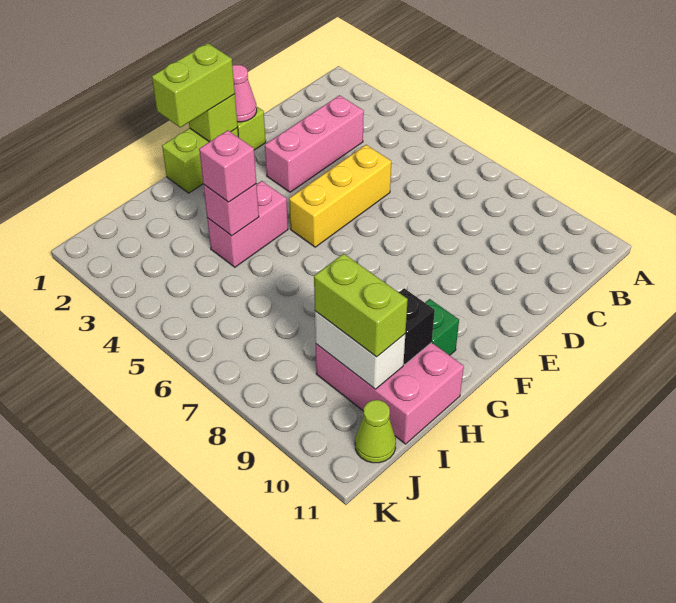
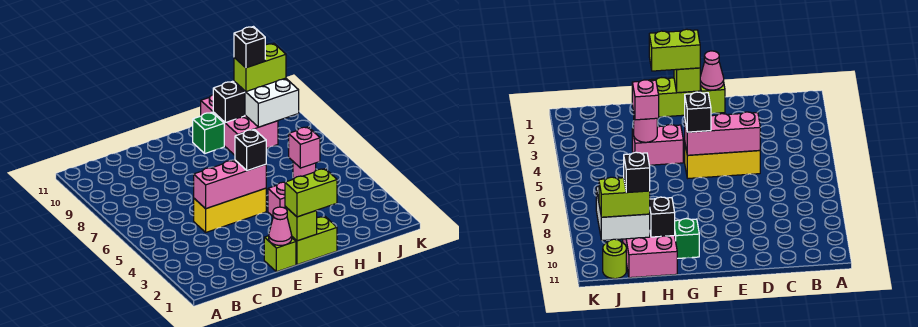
pink brick C3:E3 level 1 -> pink brick D5:F5 level 2
none -> black brick F5 level 3
pink brick H4 level 2 -> pink round brick H4 level 2
white brick I9:I10 level 2 -> white brick I9:J10 level 2
lime brick I9:I10 level 3 -> lime brick I10:J10 level 3
none -> black brick I10 level 4
lime cone J11 level 1 -> lime round brick J11 level 1

